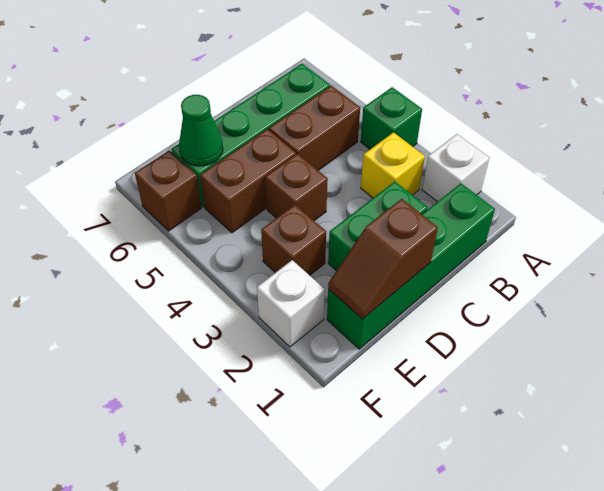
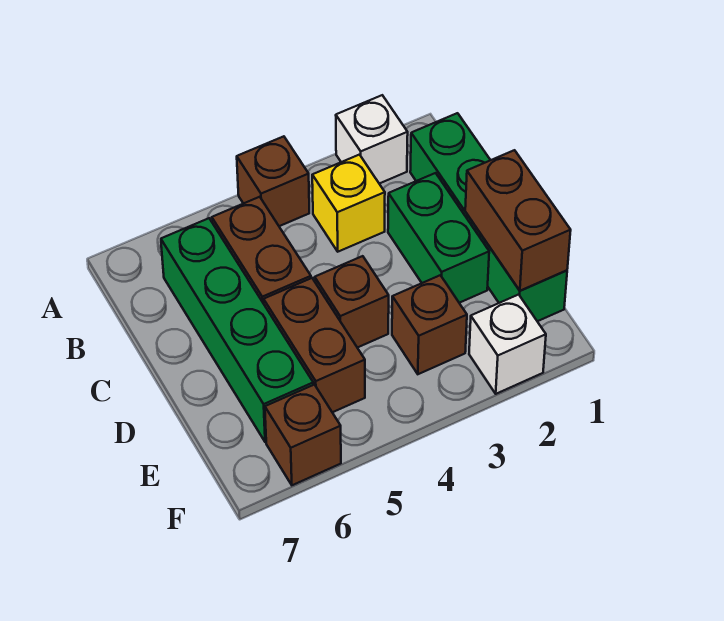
green brick A4 level 1 -> brown brick A4 level 1
brown slope D1:E1 level 2 top D -> brown brick D1:E1 level 2
green cone E6 level 2 -> none

